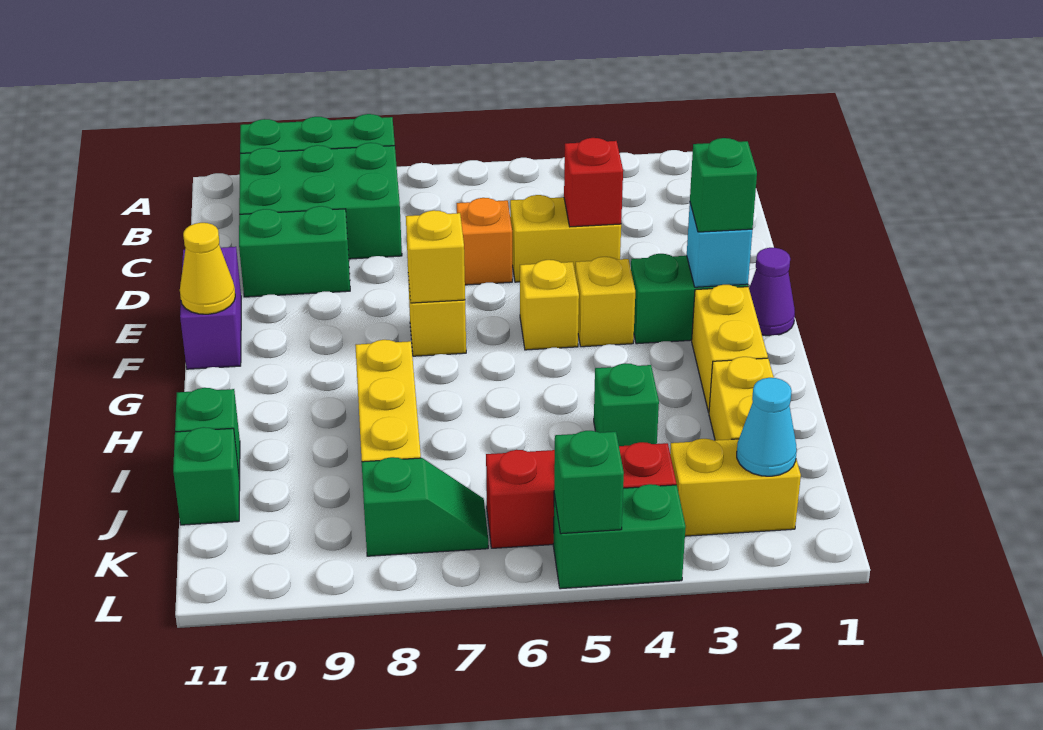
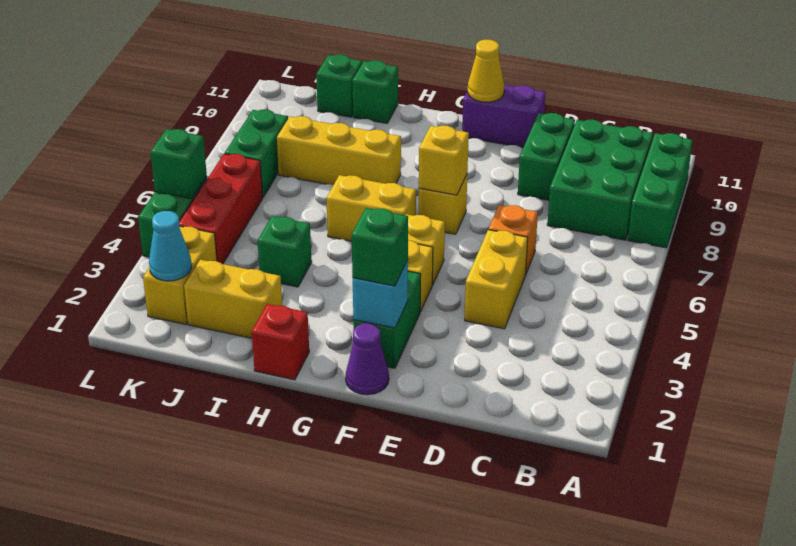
red brick D4 level 2 -> red brick H1 level 1
yellow brick G2:H2 level 1 -> yellow brick G6:H6 level 1
green slope K7:K8 level 1 top 8 -> green brick K7:K8 level 1

